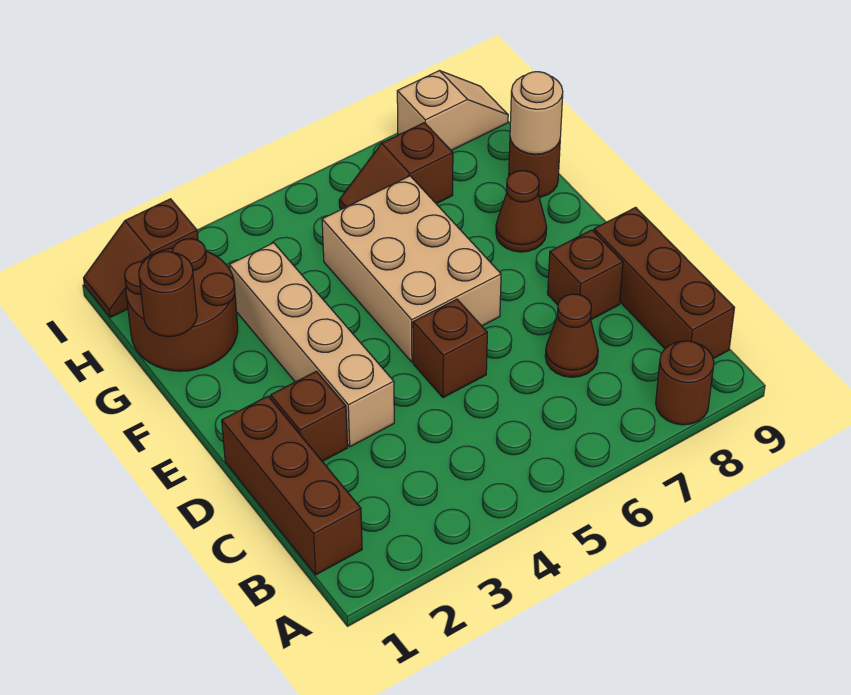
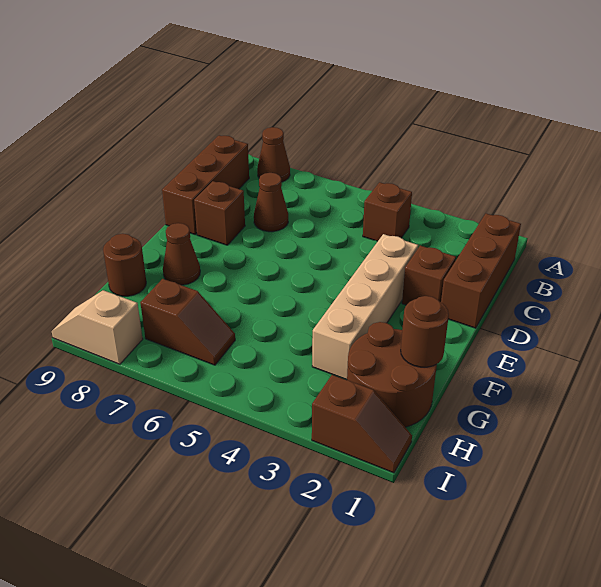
brown round brick A8 level 1 -> brown cone A8 level 1
brown brick D5 level 1 -> brown brick B4 level 1
tan brick E5:G6 level 1 -> none
tan round brick G9 level 2 -> none

